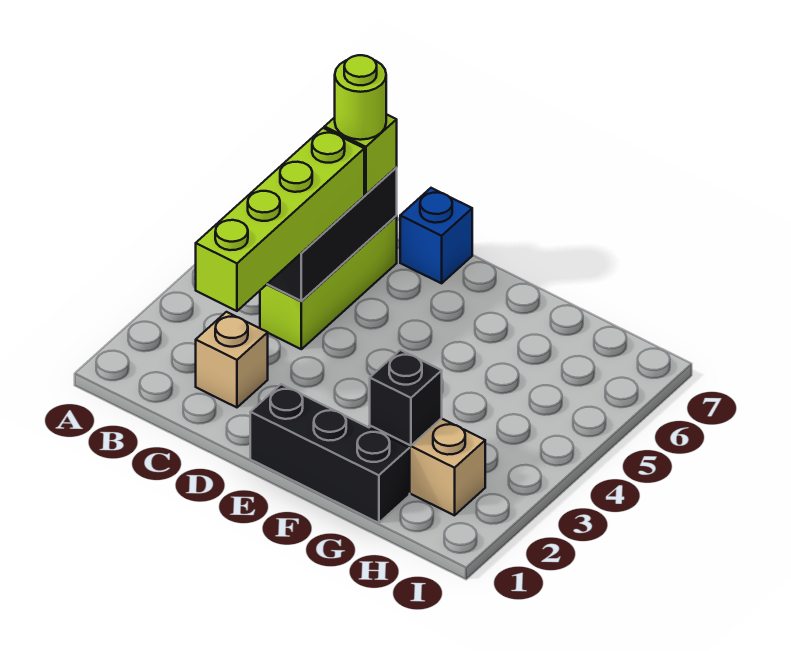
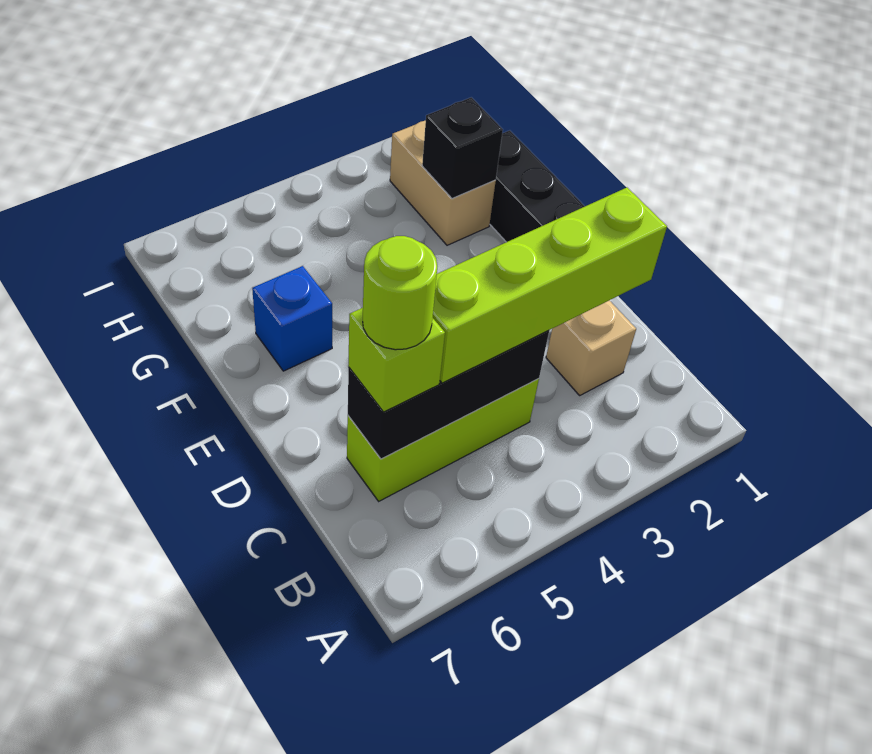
blue brick D7 level 1 -> blue brick F6 level 1

